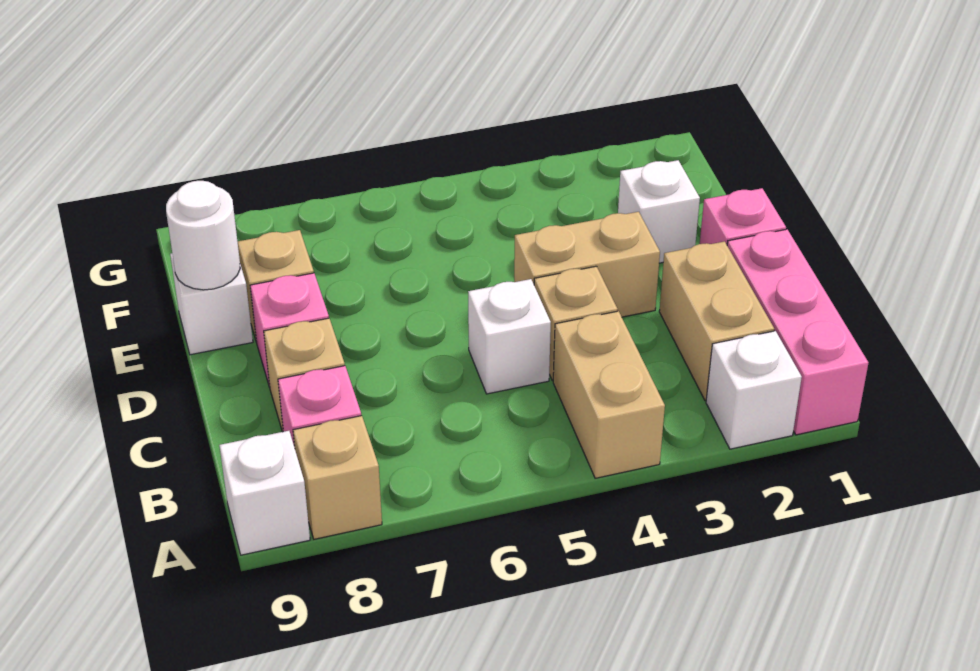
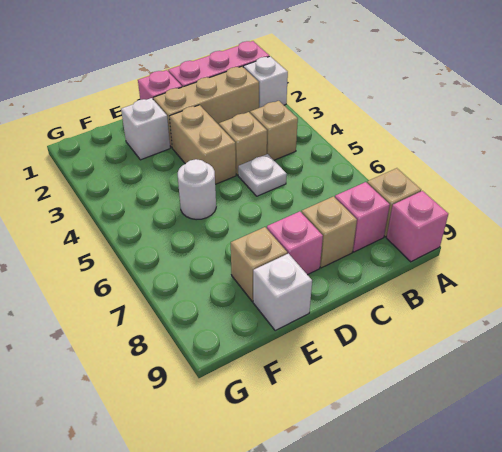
tan brick A4:B4 level 1 -> tan brick B4 level 1
white brick A9 level 1 -> pink brick A9 level 1
tan brick B2:C2 level 1 -> tan brick B2:D2 level 1
white brick C5 level 1 -> white plate C5 level 1
white round brick E9 level 2 -> white round brick E5 level 1

